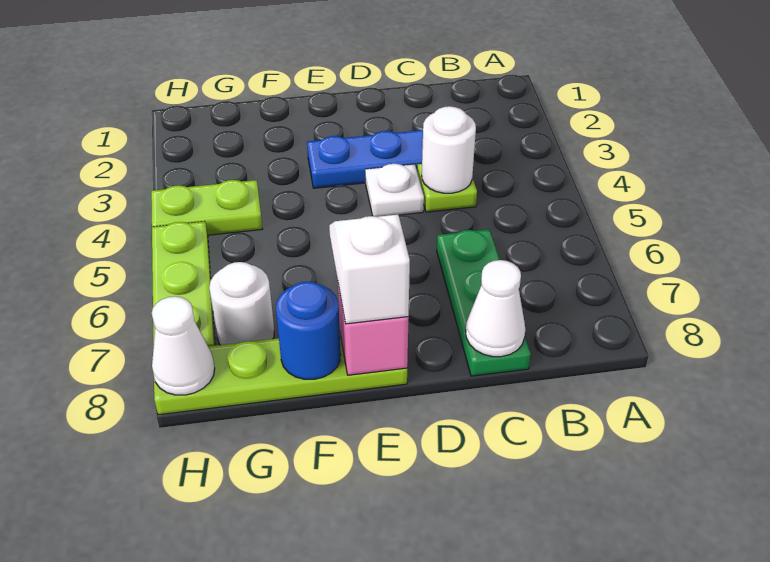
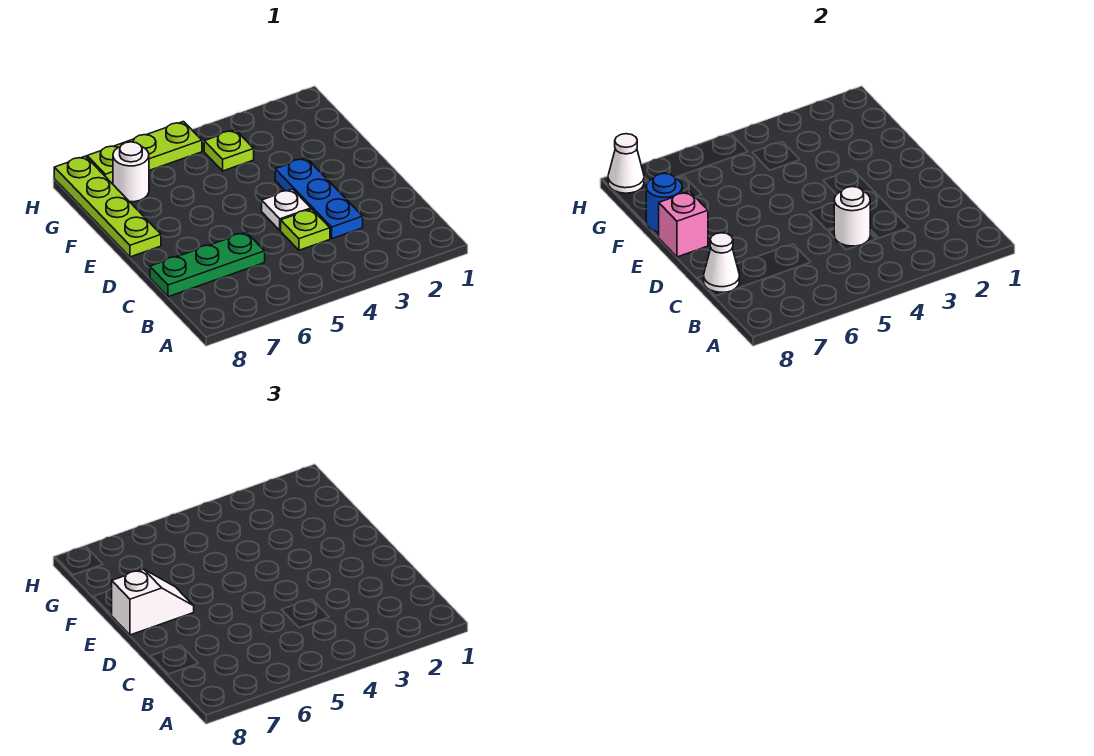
lime plate G4:H4 level 1 -> lime plate G4 level 1

